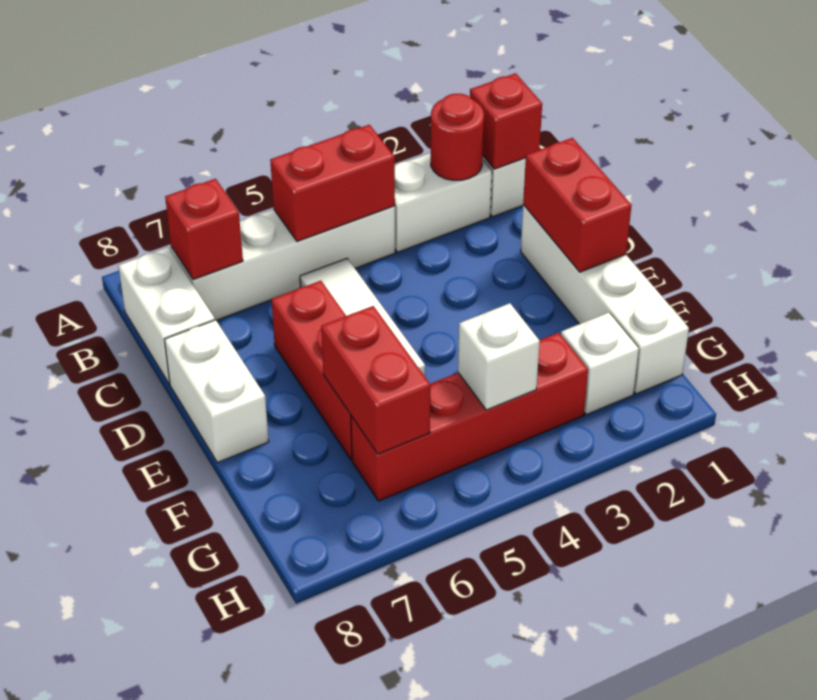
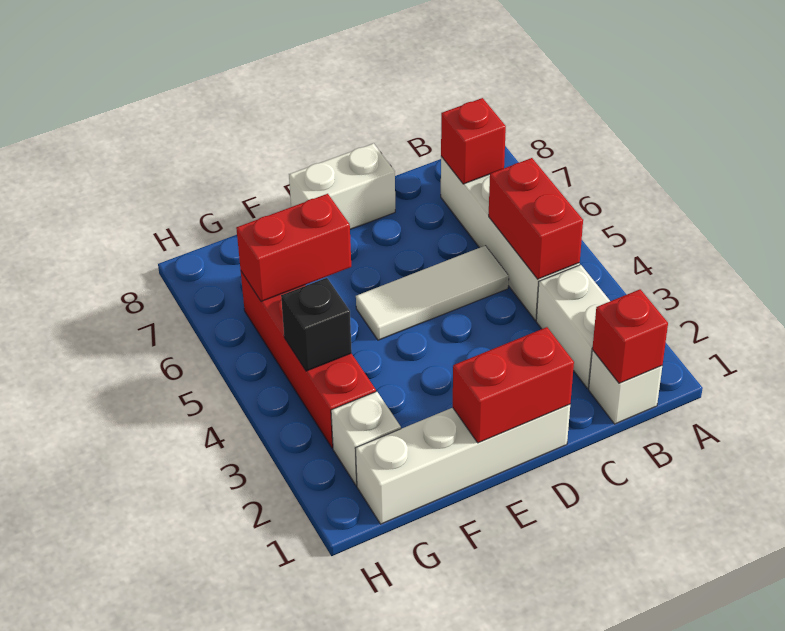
red round brick B2 level 2 -> none
white brick B8:C8 level 1 -> none
red brick D6:F6 level 1 -> none
white brick G4 level 2 -> black brick G4 level 2

